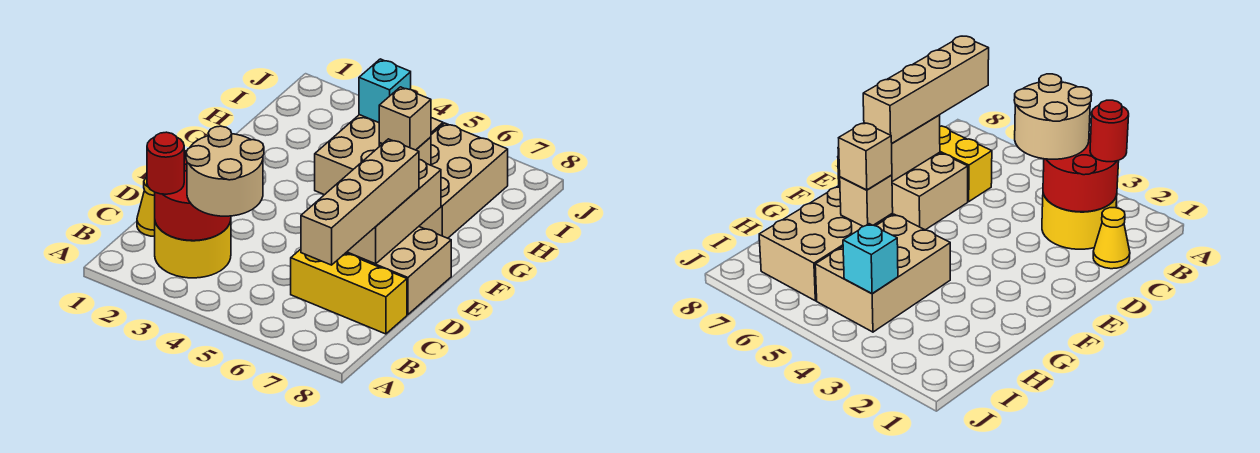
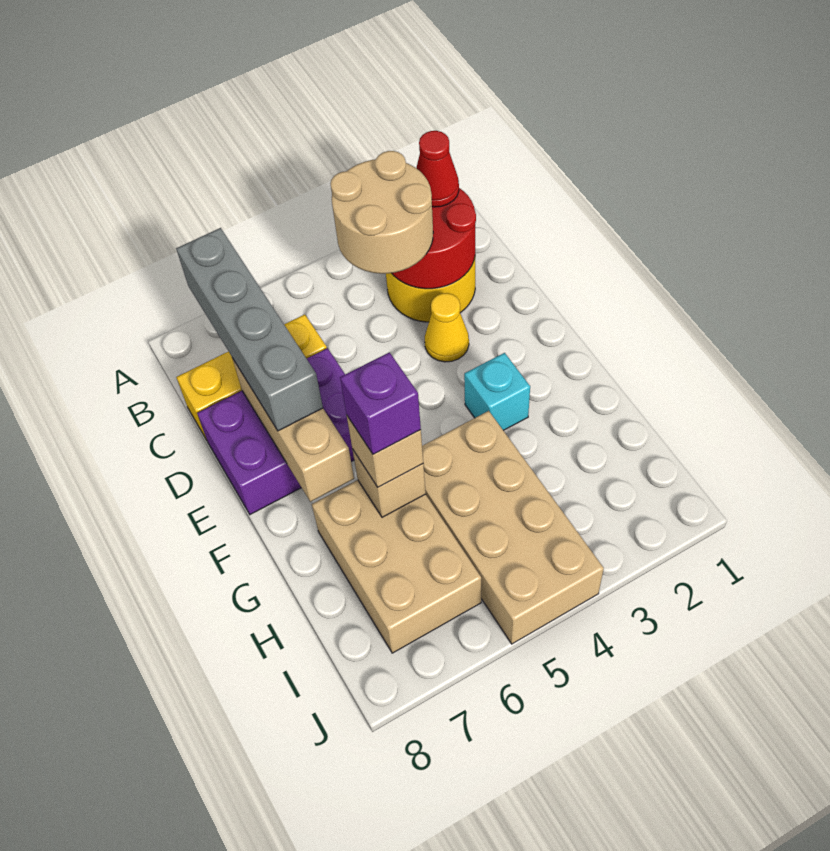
red round brick B2 level 3 -> red cone B2 level 3
tan brick B7:E7 level 3 -> grey brick B7:E7 level 3
yellow cone C1 level 1 -> yellow cone D3 level 1
tan brick D6:E8 level 1 -> purple brick D6:E8 level 1
tan brick G4:I5 level 1 -> tan brick G4:J5 level 1
none -> purple brick G6 level 4
cyan brick I4 level 2 -> cyan brick F3 level 1

